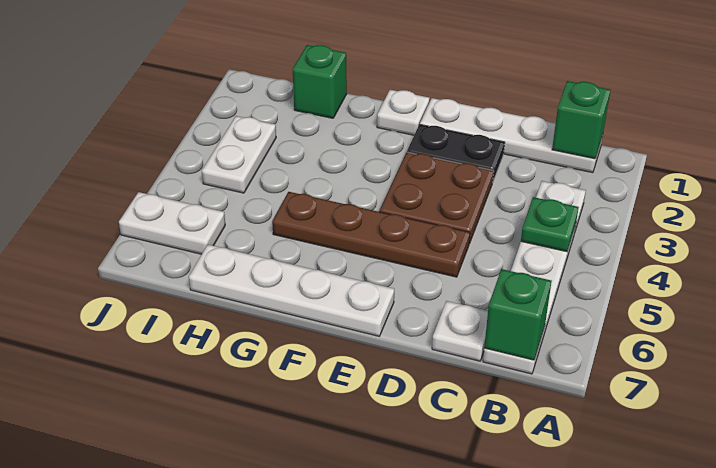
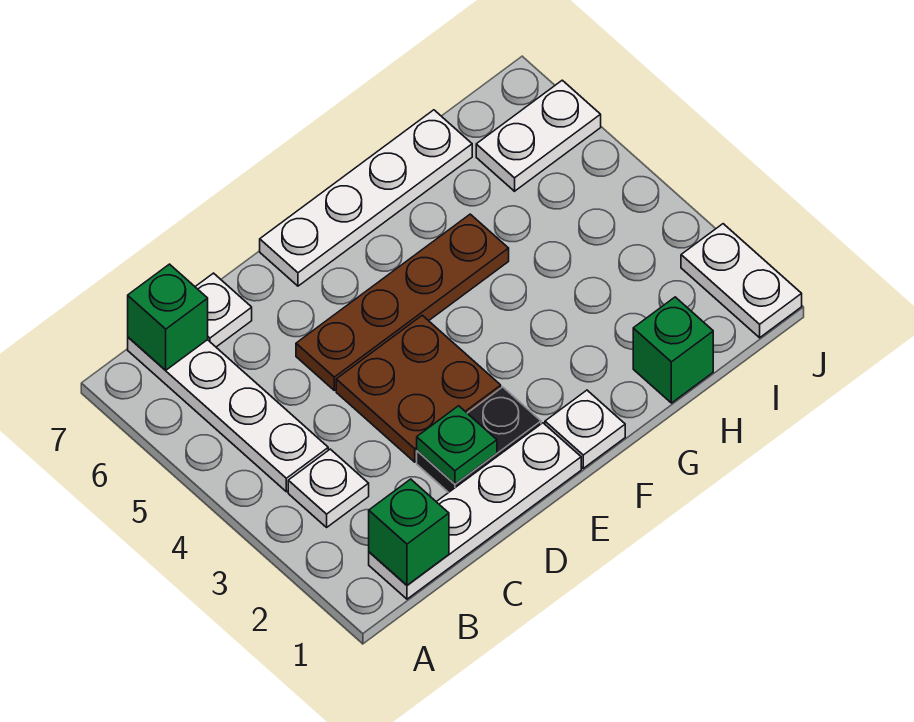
green plate B4 level 2 -> green plate D2 level 2
white plate I3:I4 level 1 -> white plate J1:J2 level 1

